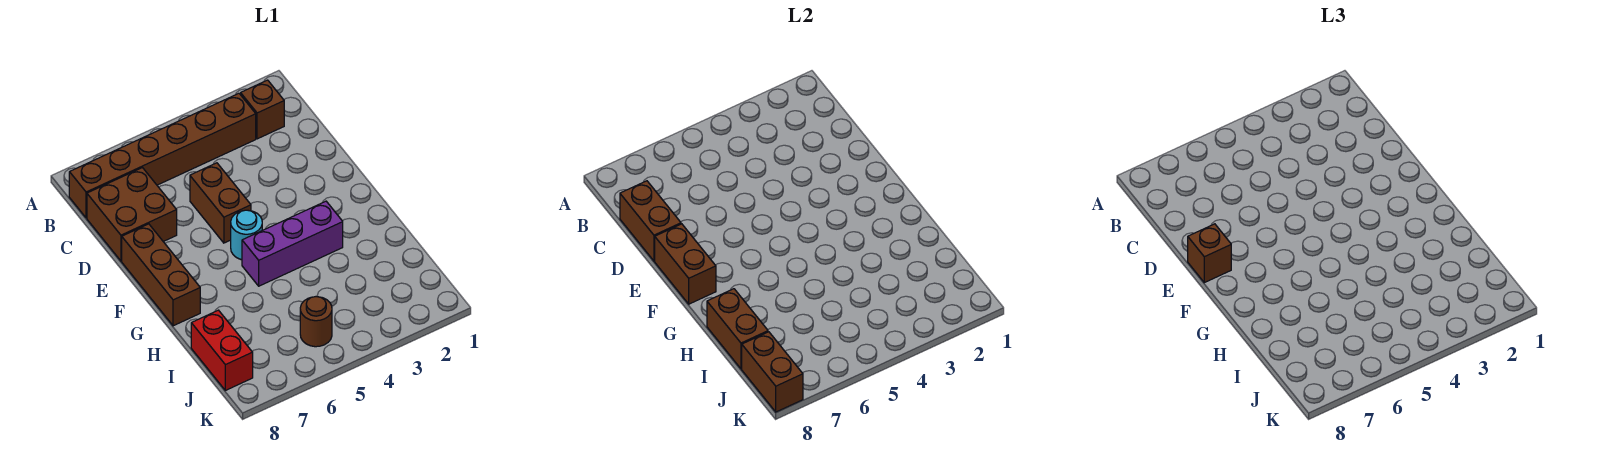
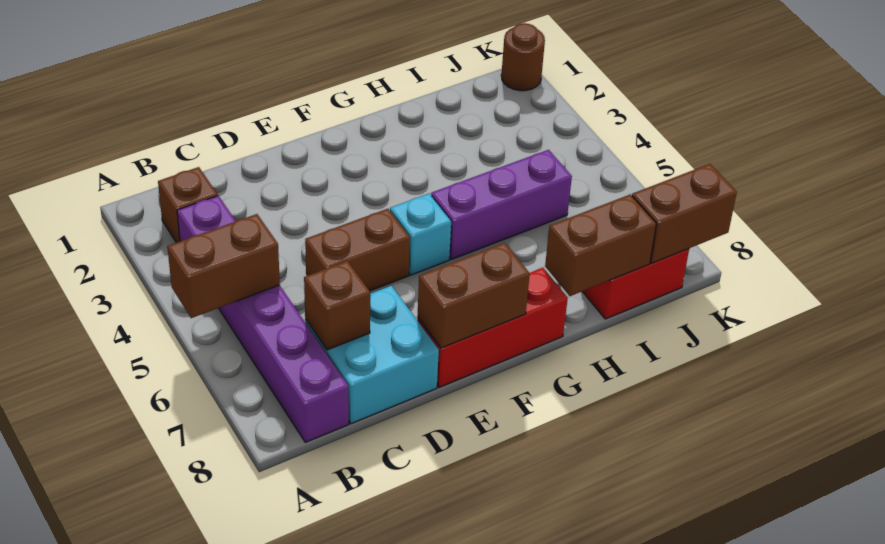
brown brick B3:B8 level 1 -> purple brick B3:B8 level 1
brown brick C7:D8 level 1 -> cyan brick C7:D8 level 1
brown brick C8:D8 level 2 -> brown brick A5:B5 level 2
brown brick E8:G8 level 1 -> red brick E8:G8 level 1
brown brick E8 level 3 -> brown brick C7 level 2
cyan round brick F5 level 1 -> cyan brick F5 level 1
purple brick G3:G5 level 1 -> purple brick G5:I5 level 1
brown round brick J5 level 1 -> brown round brick K1 level 1

